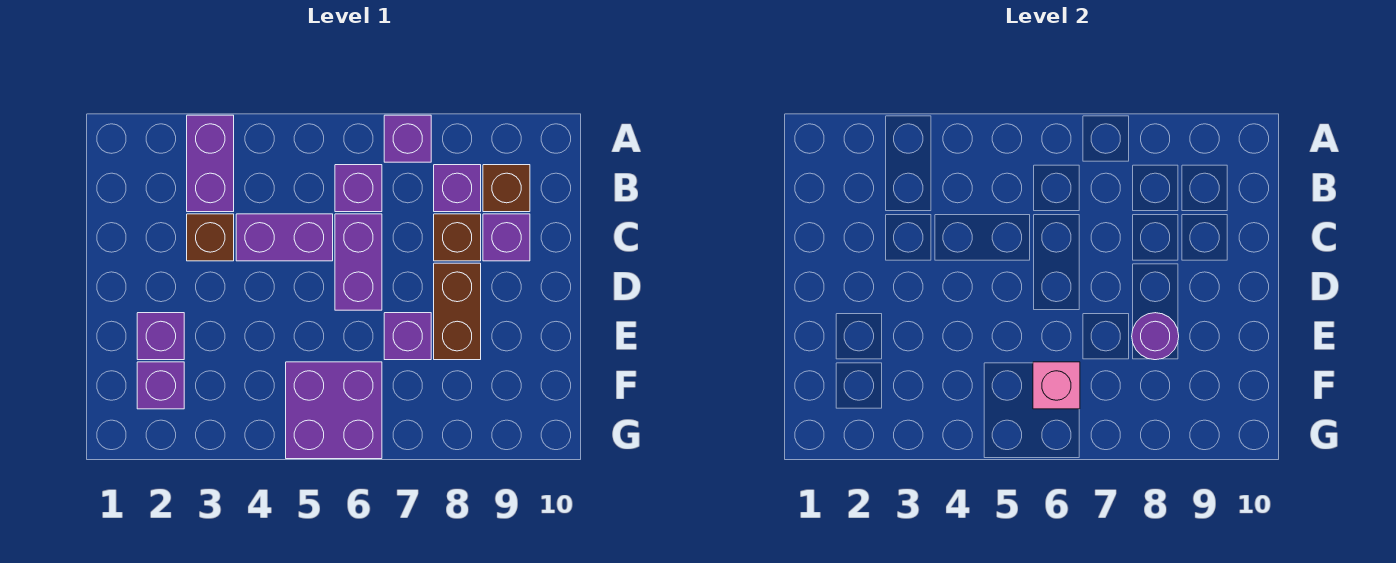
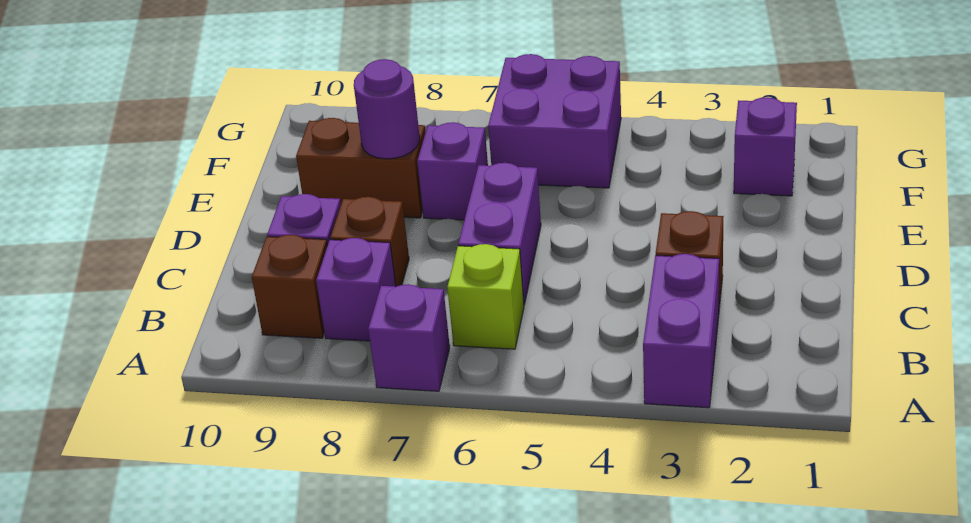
purple brick B6 level 1 -> lime brick B6 level 1
purple brick C4:C5 level 1 -> none
brown brick D8:E8 level 1 -> brown brick E8:E9 level 1
purple brick E2 level 1 -> none
pink brick F6 level 2 -> none

